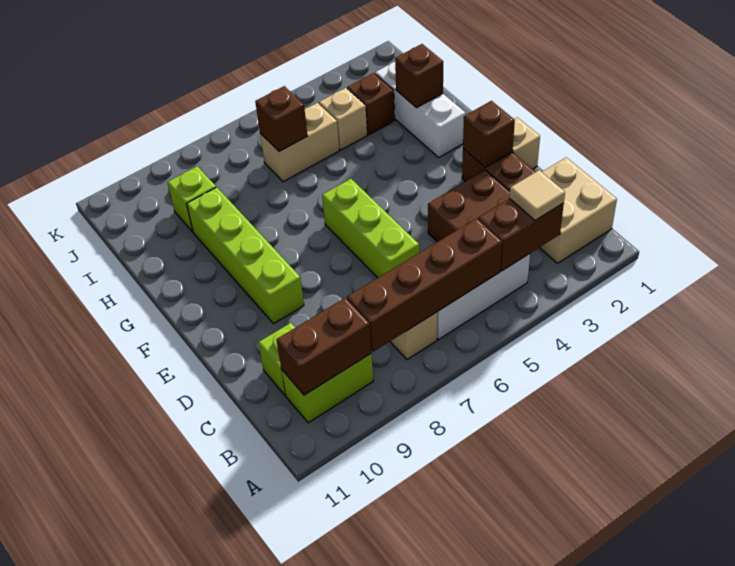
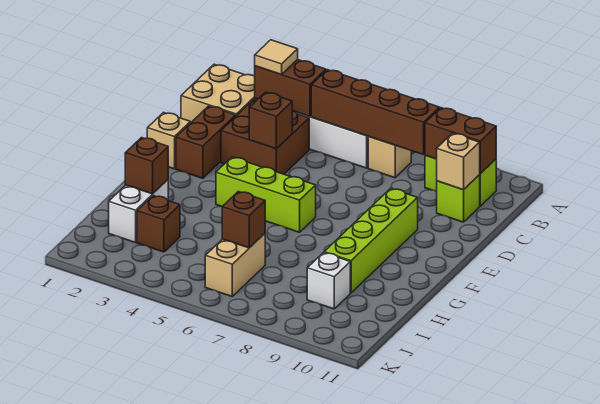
lime brick D6:F6 level 1 -> lime brick F4:F6 level 1
brown brick E2 level 2 -> brown brick D4 level 2
white brick G2:I2 level 1 -> white brick H2:I2 level 1
tan brick I4 level 1 -> tan brick C10 level 2
tan brick I5:I6 level 1 -> tan brick I6:J6 level 1
lime brick I9 level 1 -> white brick I9 level 1

